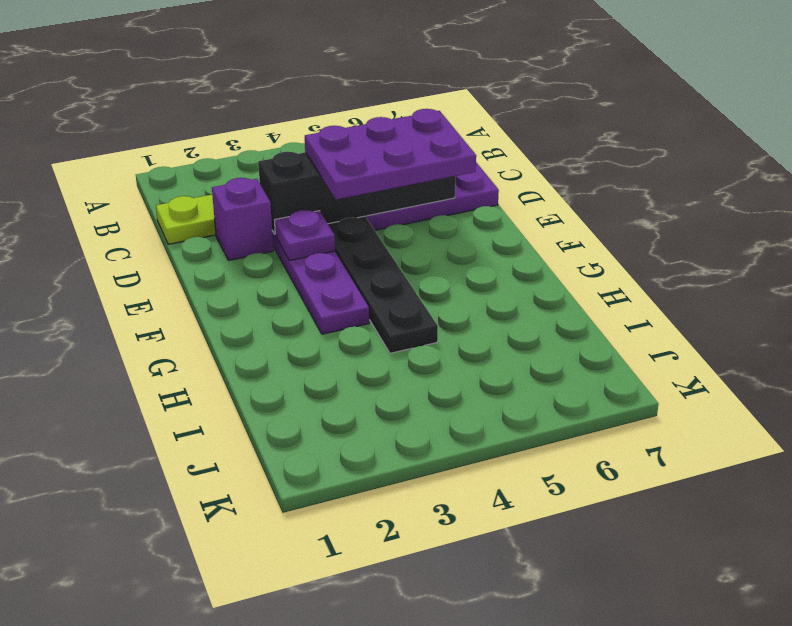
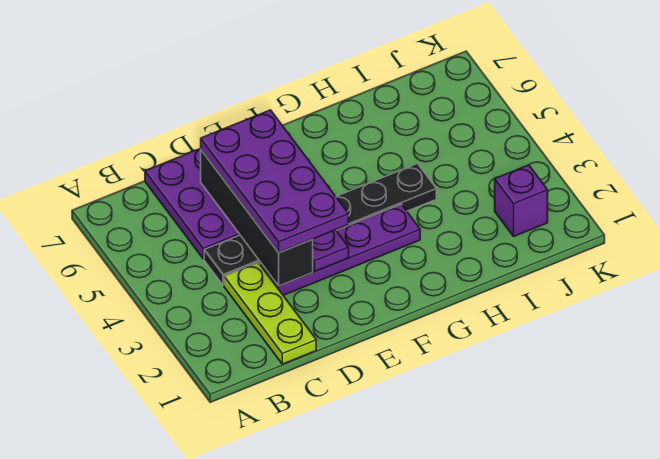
purple brick D2 level 1 -> purple brick J2 level 1
purple plate D4:E6 level 3 -> purple plate D3:E6 level 3

